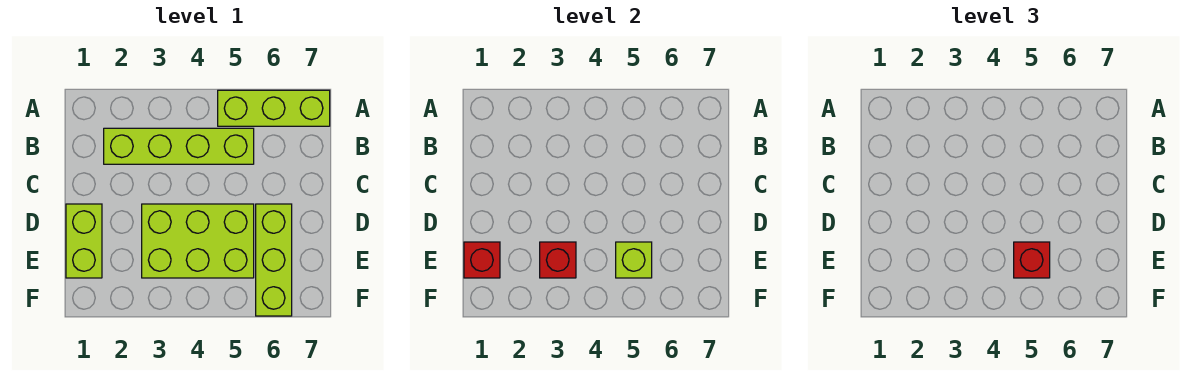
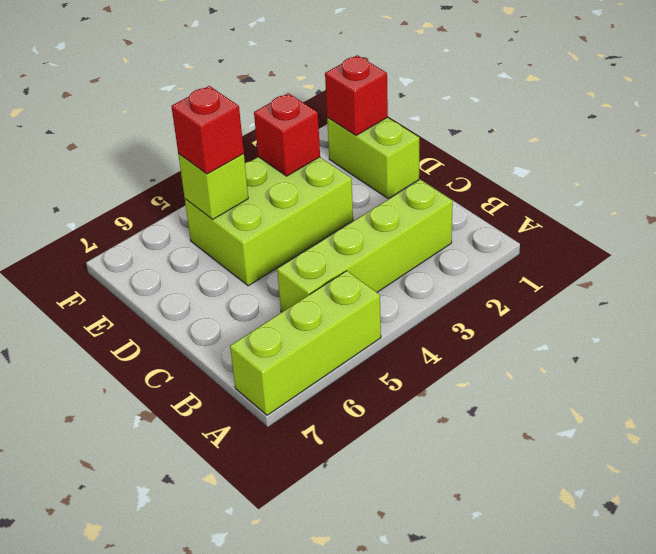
lime brick D6:F6 level 1 -> none

